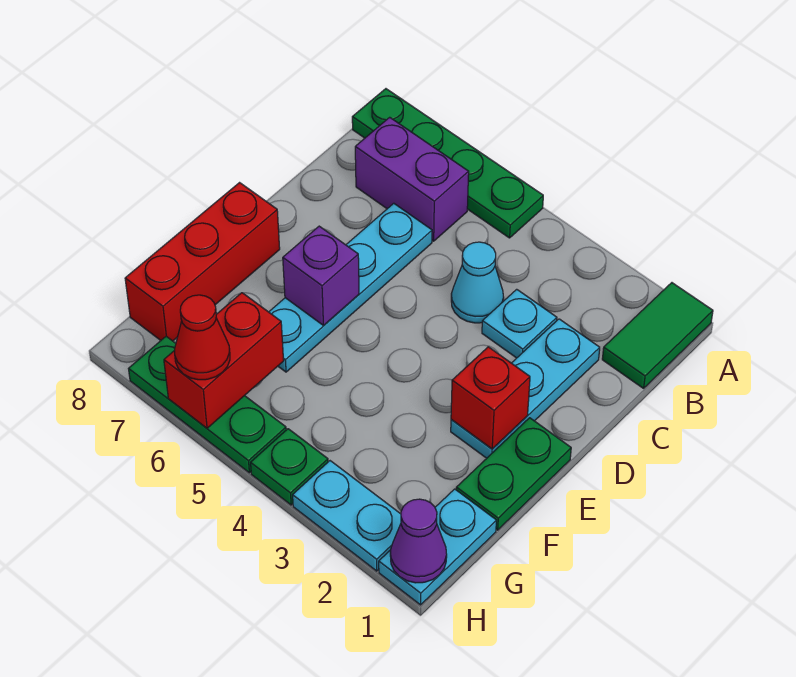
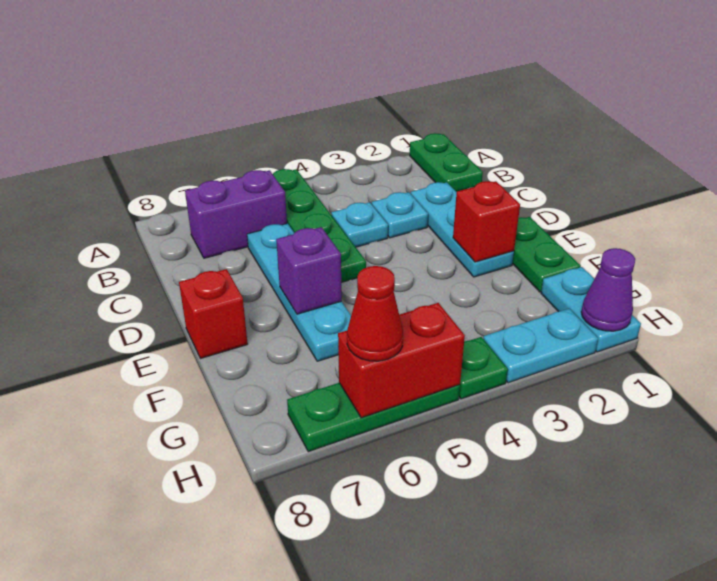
green tile A1:B1 level 1 -> green plate A1:B1 level 1
green plate A5:A8 level 1 -> green plate A5:D5 level 1
cyan cone C4 level 1 -> cyan plate C4 level 1
red brick E8:G8 level 1 -> red brick E8 level 1
red brick G6:H6 level 2 -> red brick H5:H6 level 2

